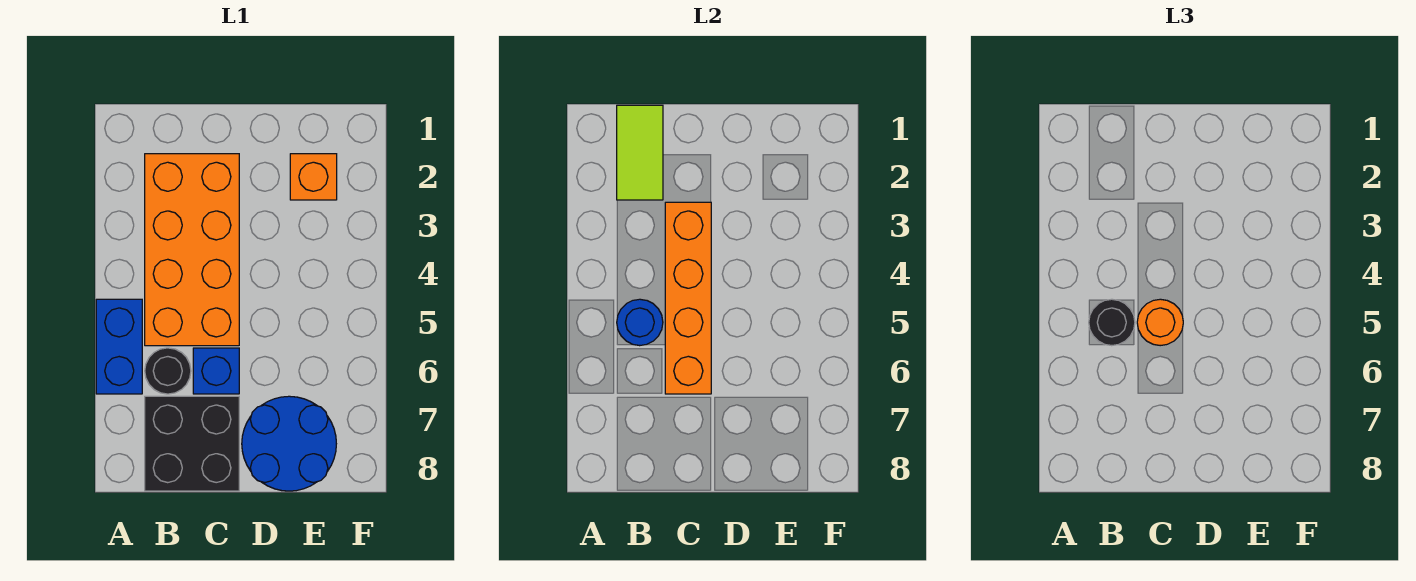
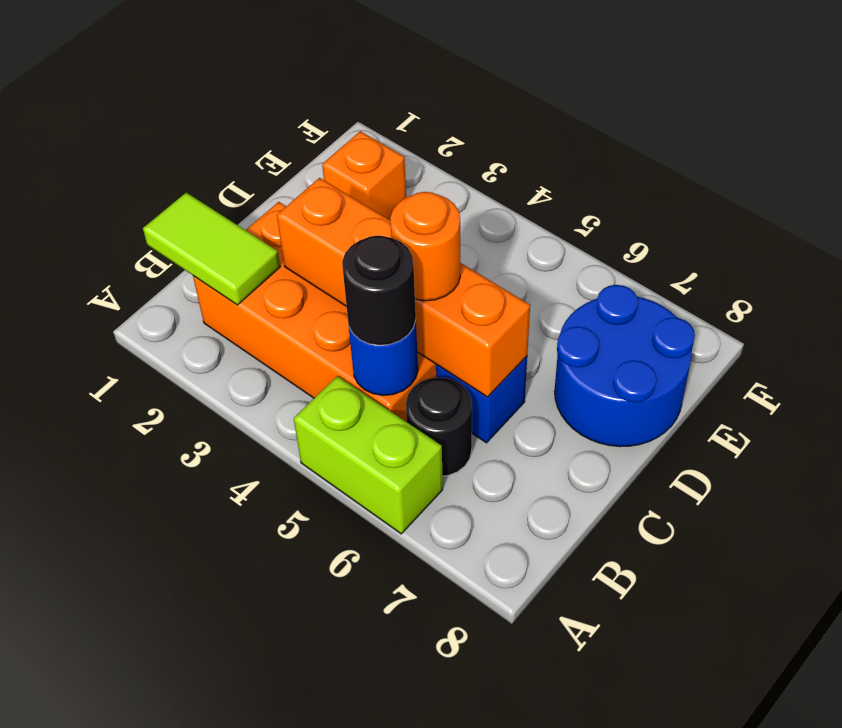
blue brick A5:A6 level 1 -> lime brick A5:A6 level 1
black brick B7:C8 level 1 -> none

